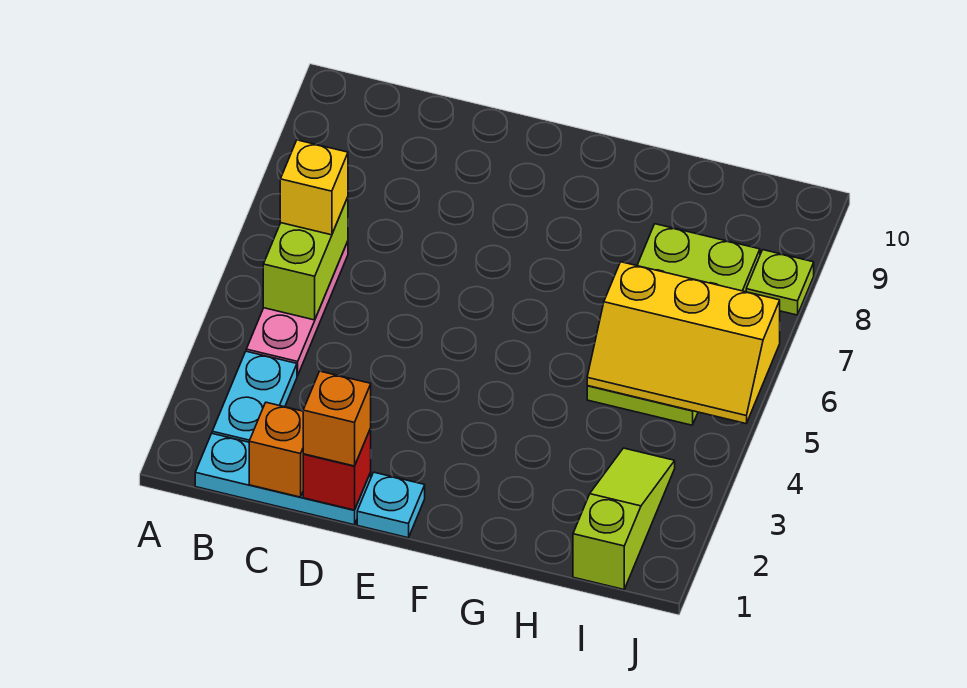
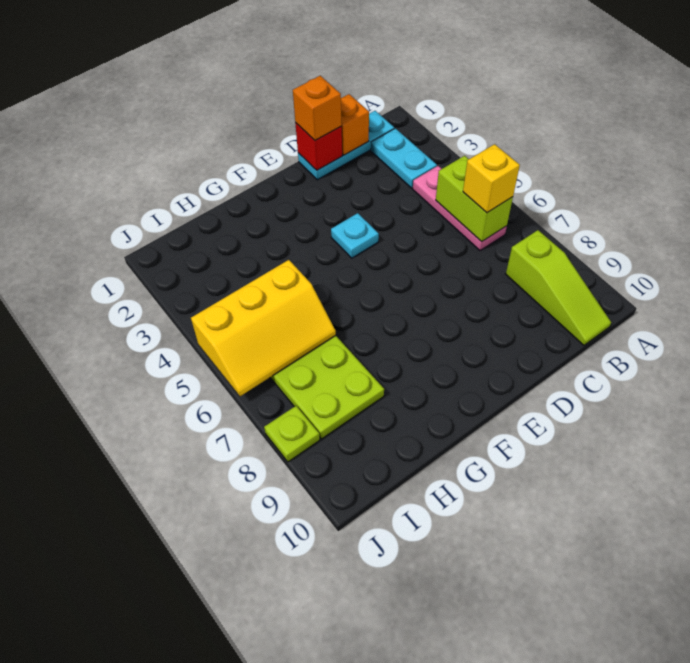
cyan plate E1 level 1 -> cyan plate E4 level 1
yellow slope H5:J6 level 2 top 6 -> yellow slope H5:J6 level 2 top 5
lime slope I1:I3 level 1 top 1 -> lime slope B8:B10 level 1 top 8

